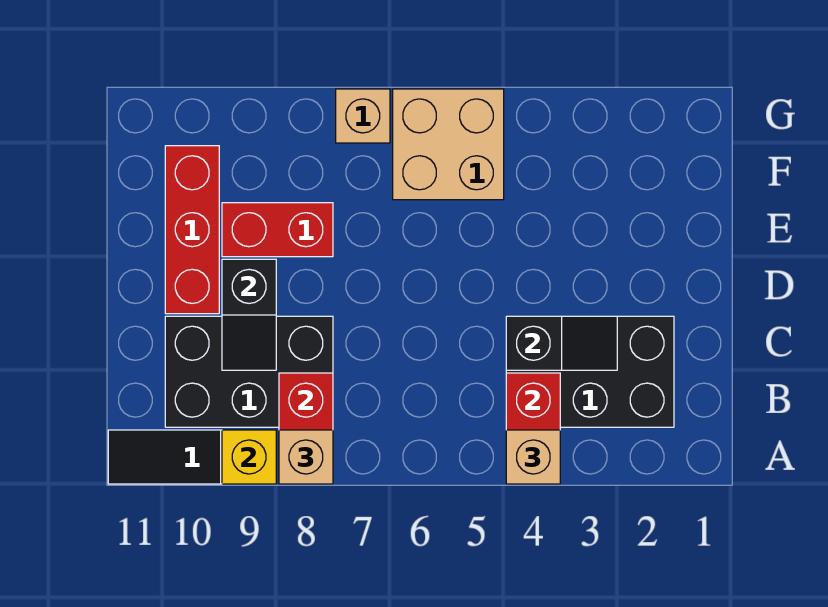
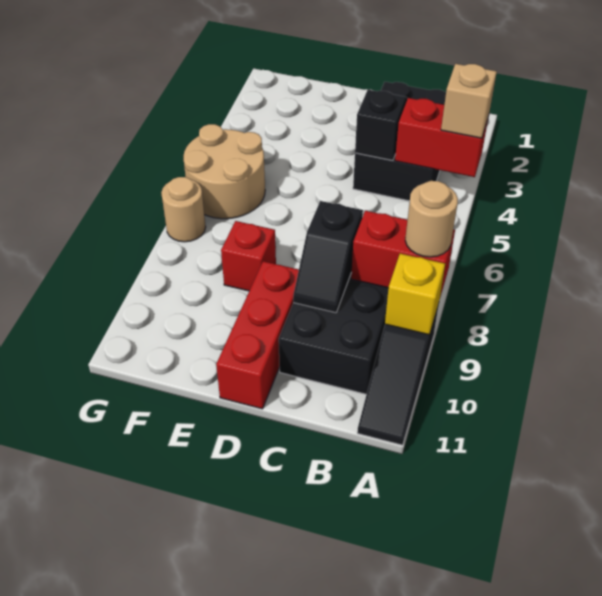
tan brick A8 level 3 -> tan round brick A8 level 3
black slope C9:D9 level 2 top D -> black slope C8:C9 level 2 top 8
red brick D10:F10 level 1 -> red brick D9:D11 level 1
red brick E8:E9 level 1 -> red brick E8 level 1
tan brick F5:G6 level 1 -> tan round brick F5:G6 level 1
tan brick G7 level 1 -> tan round brick G7 level 1

